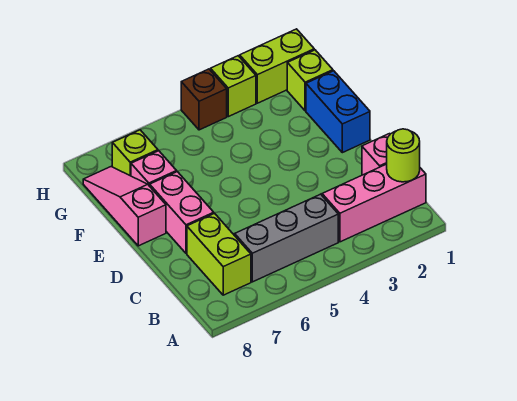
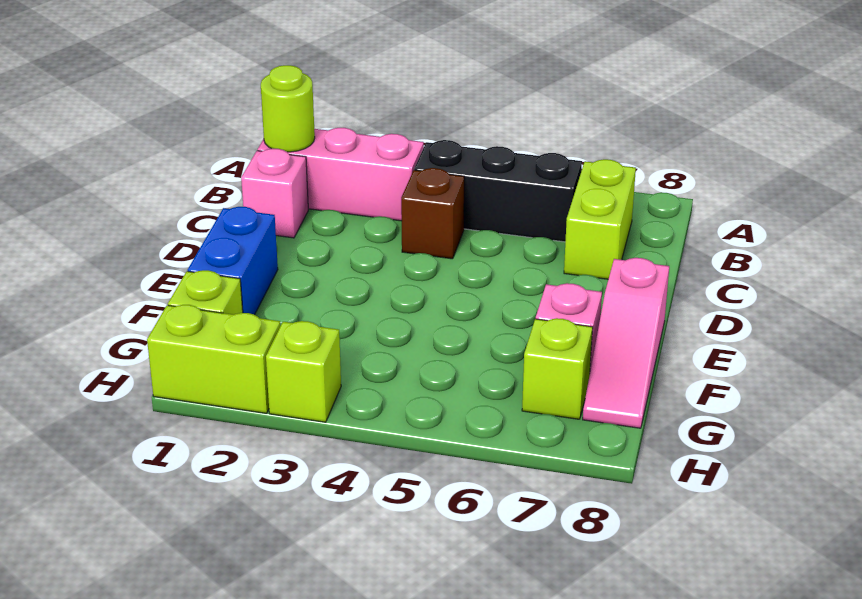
grey brick B4:B6 level 1 -> black brick B4:B6 level 1
pink brick D7:E7 level 1 -> none
brown brick H4 level 1 -> brown brick C4 level 1

